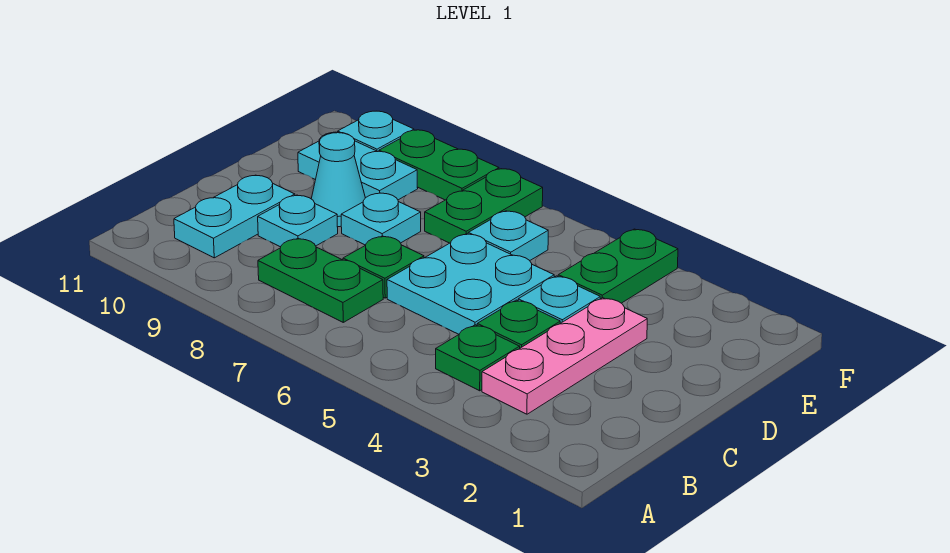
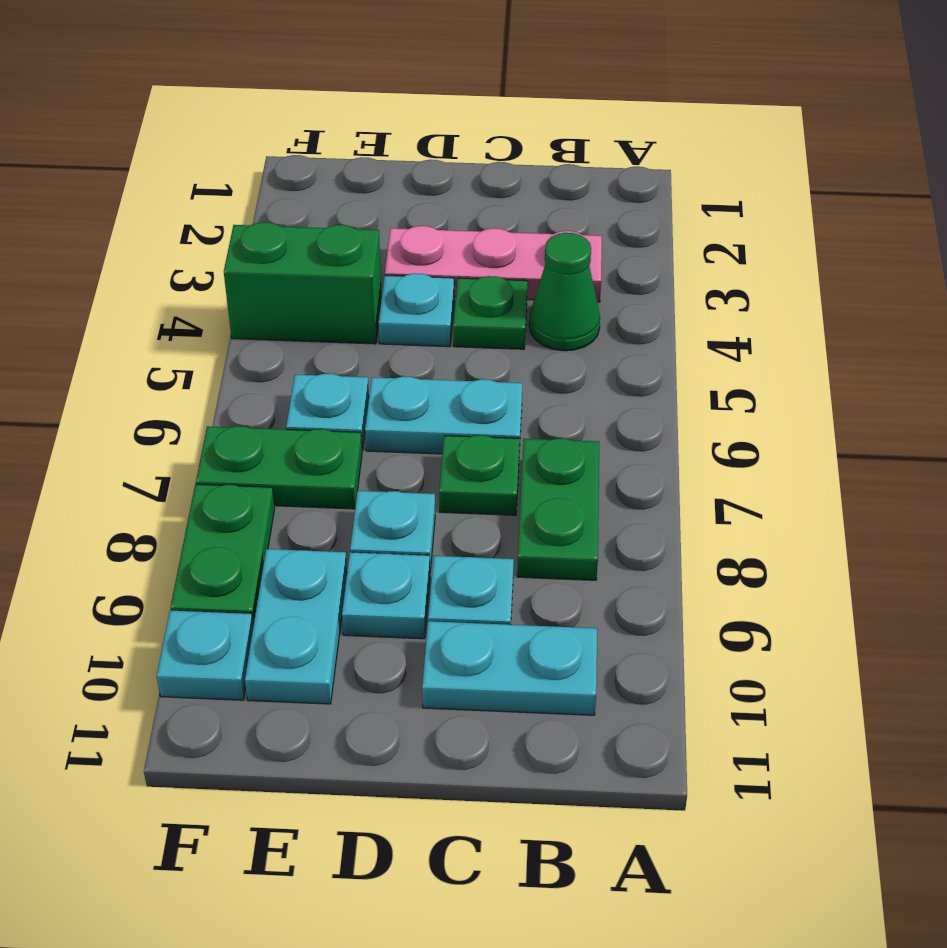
green plate B4 level 1 -> green cone B4 level 1
cyan plate C5:D6 level 1 -> cyan plate C6:D6 level 1
cyan cone D9 level 1 -> cyan plate D9 level 1
green plate E4:F4 level 1 -> green brick E4:F4 level 1

